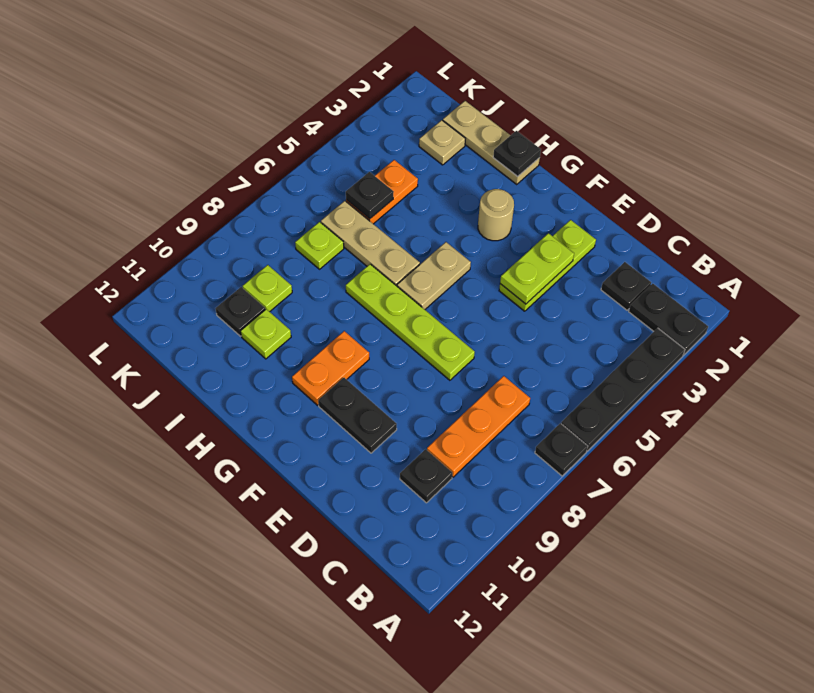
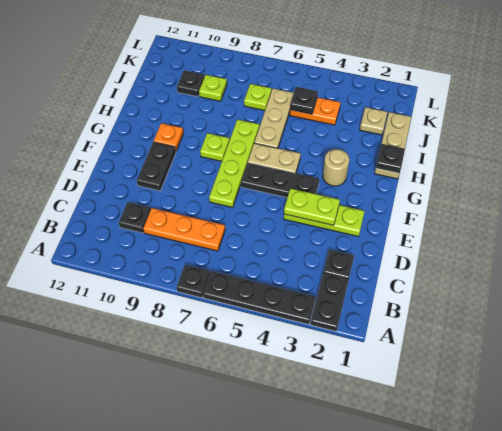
none -> black plate F4:F6 level 1
orange plate G9:G10 level 1 -> orange plate G10 level 1
lime plate I10 level 1 -> lime plate G8 level 1

